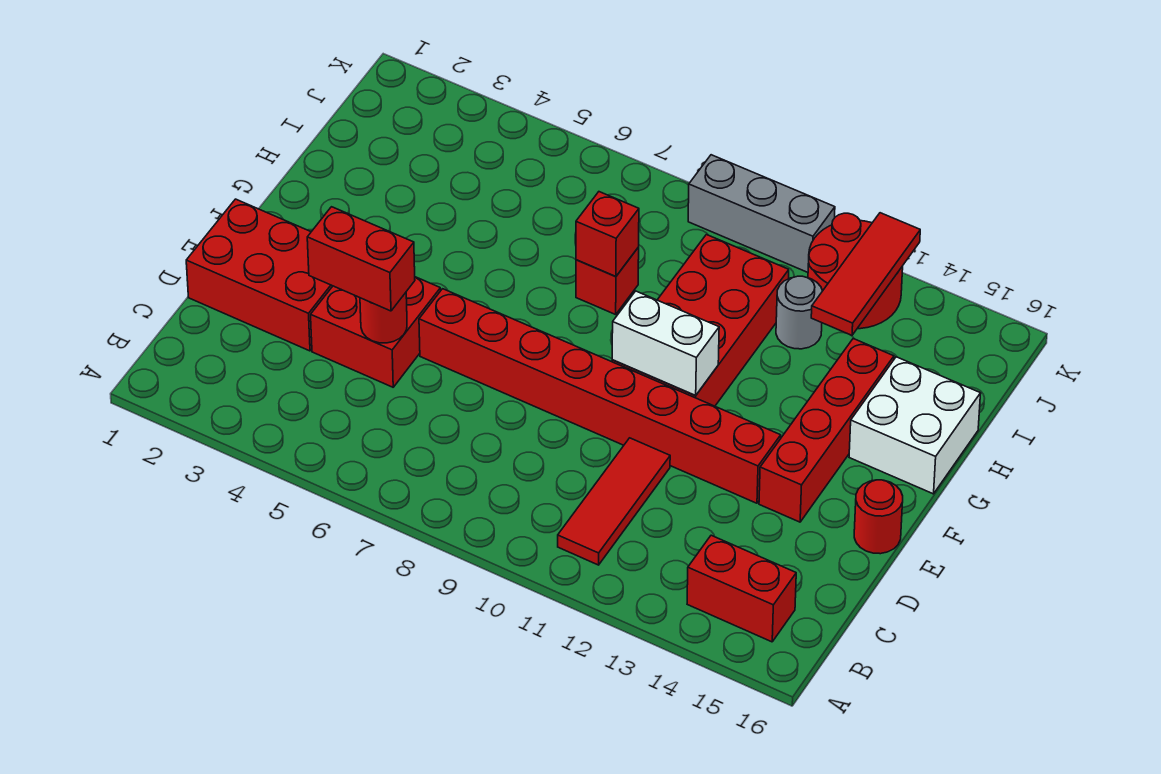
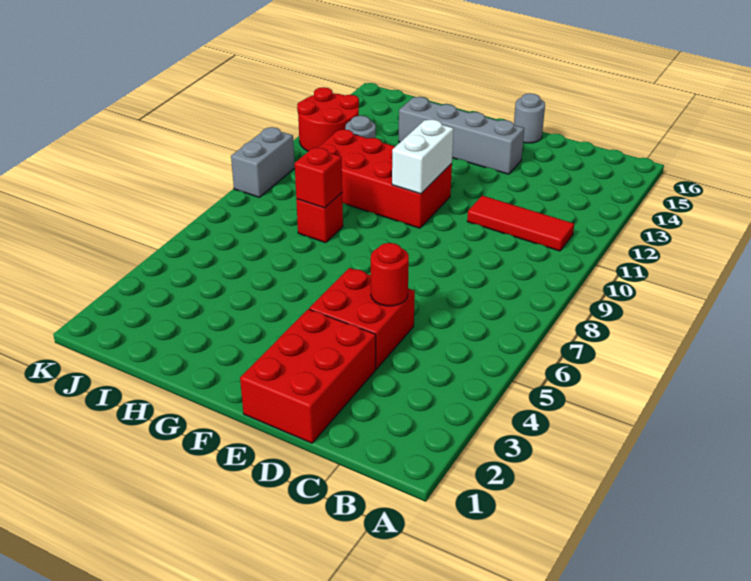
red brick B14:B15 level 1 -> none
red brick D4:D5 level 3 -> none
red brick E6:E13 level 1 -> none
red brick E14:H14 level 1 -> grey brick E14:H14 level 1
red round brick E16 level 1 -> grey round brick E16 level 1
white brick G15:H16 level 1 -> none
red tile I13:K13 level 2 -> none
grey brick K9:K11 level 1 -> grey brick K9:K10 level 1

